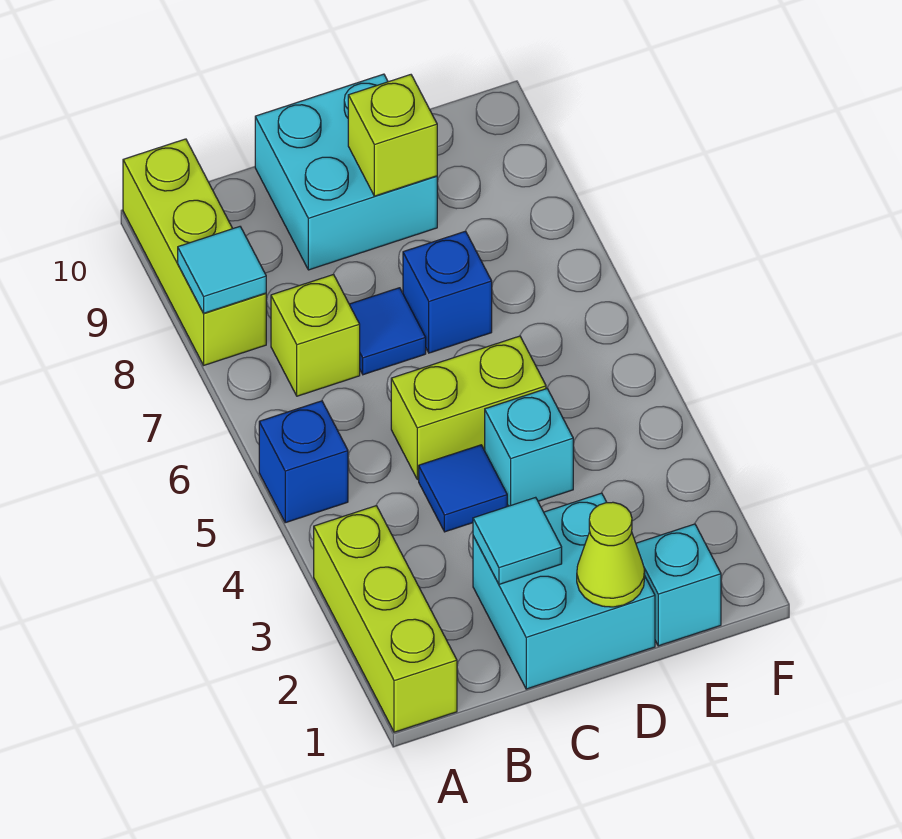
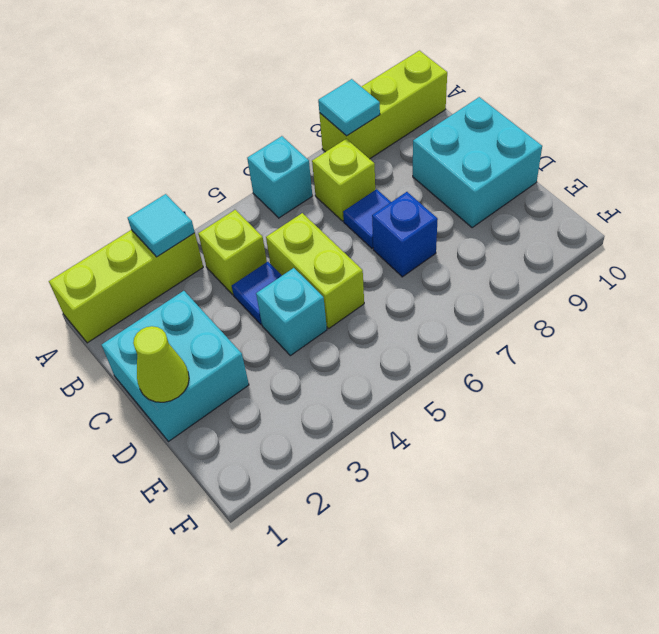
blue brick A5 level 1 -> none
cyan tile C2 level 2 -> cyan tile A3 level 2
lime brick D9 level 2 -> lime brick B4 level 1
cyan brick E1 level 1 -> cyan brick A6 level 1

